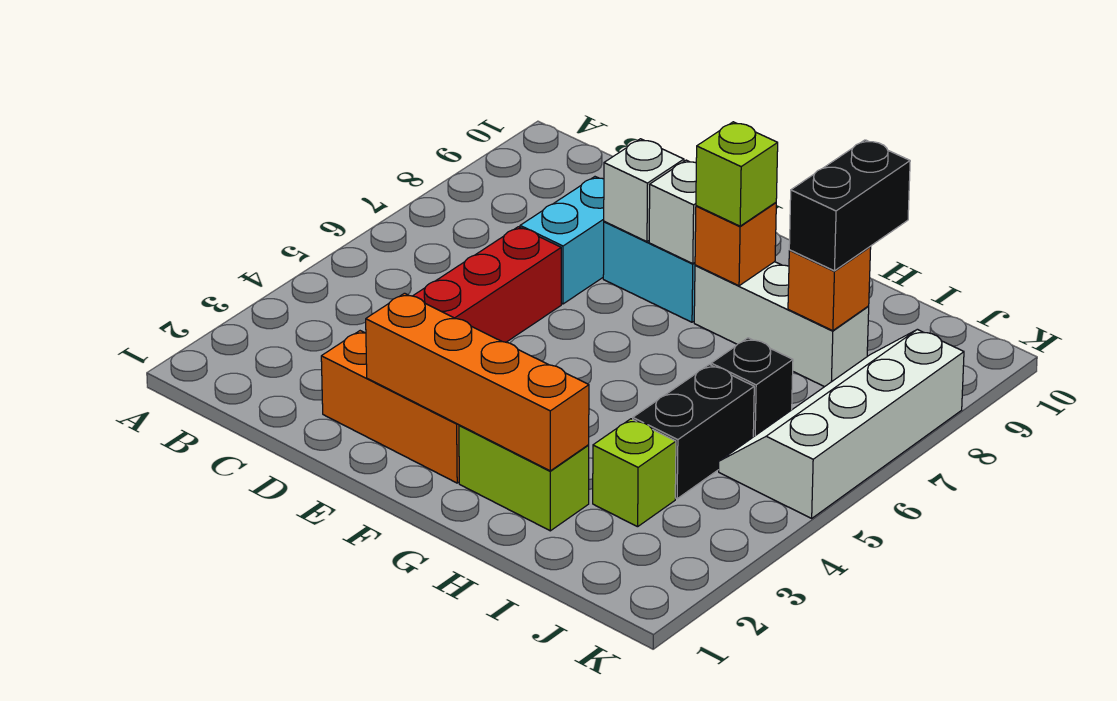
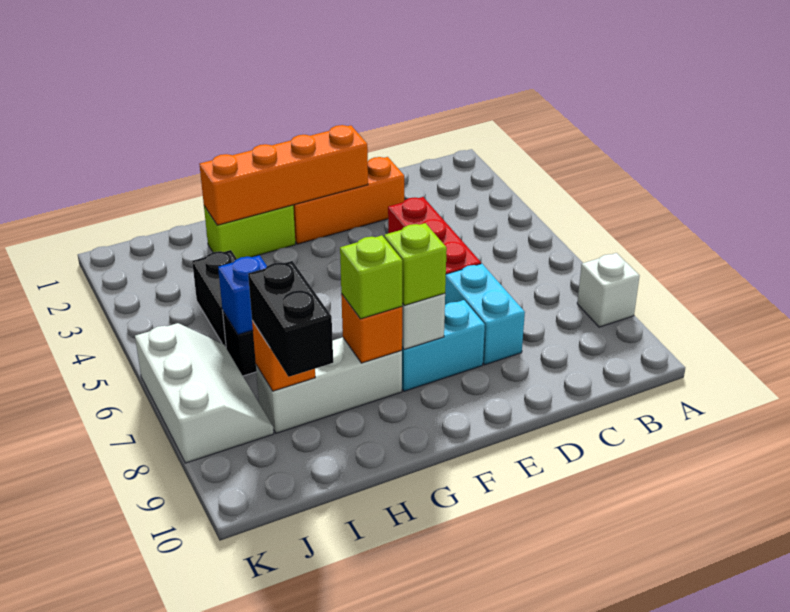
white brick E8 level 2 -> white brick A8 level 1
lime brick I3 level 1 -> lime brick F8 level 3
none -> blue brick I6 level 2
white slope J5:K8 level 1 top K -> white slope J6:K8 level 1 top K

